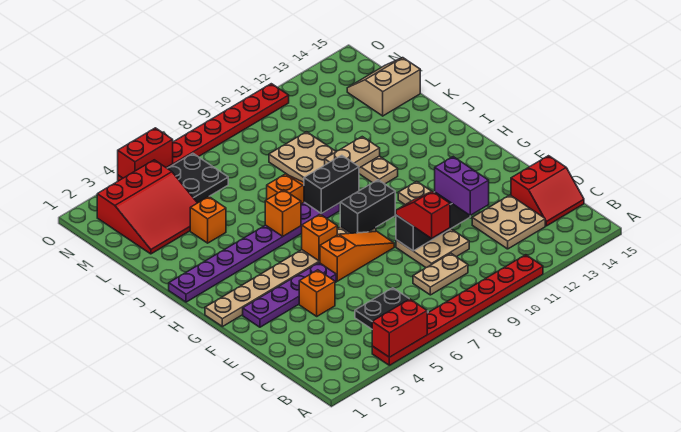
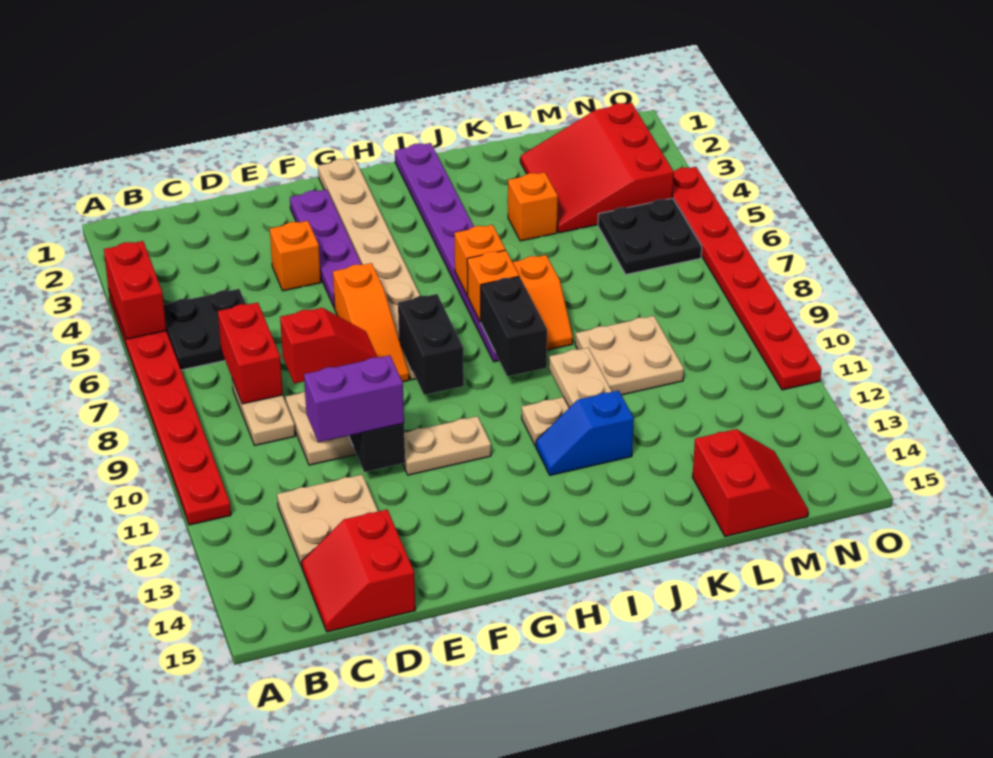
orange brick G6 level 2 -> orange brick I7 level 2
none -> blue slope I12:J12 level 1 top J
tan slope L14:M15 level 1 top L -> red slope L14:M15 level 1 top L
red brick O4:O5 level 2 -> red brick C7:C8 level 2

